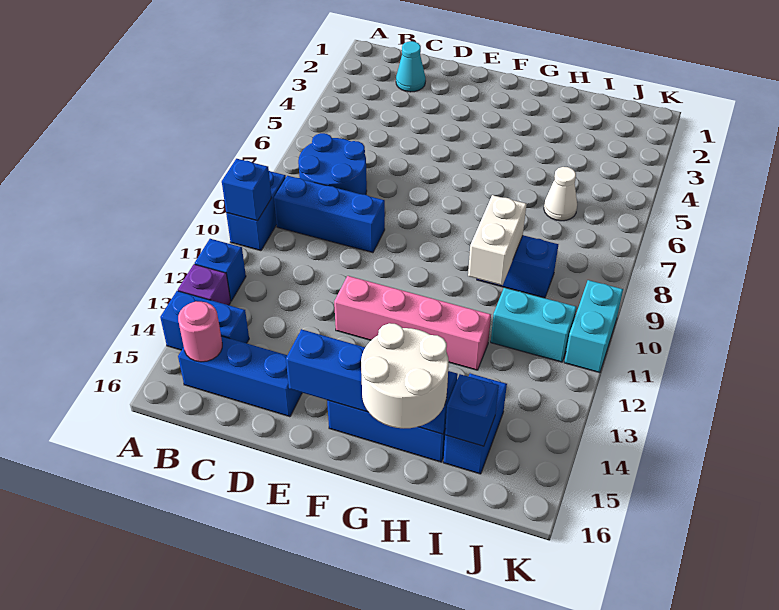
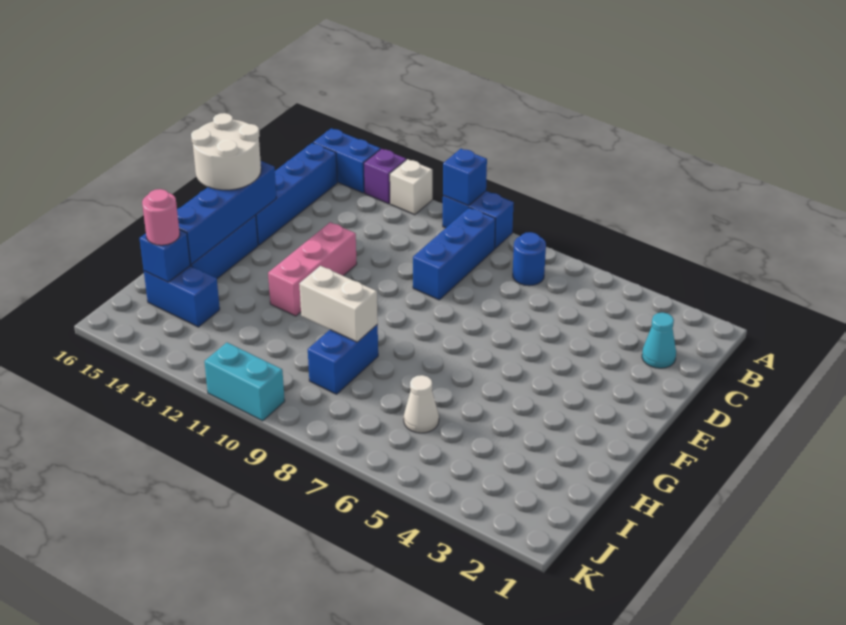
blue brick A12 level 1 -> white brick A12 level 1
blue brick A14:B14 level 1 -> blue brick A14:A15 level 1
blue round brick B7:C8 level 1 -> blue round brick B7 level 1
blue brick B15:D15 level 1 -> blue brick B15:E15 level 1
pink round brick B15 level 2 -> pink round brick I15 level 3
pink brick E12:H12 level 1 -> pink brick E12:G12 level 1
white round brick G15:H16 level 3 -> white round brick E15:F16 level 3
cyan brick I11:J11 level 1 -> none

